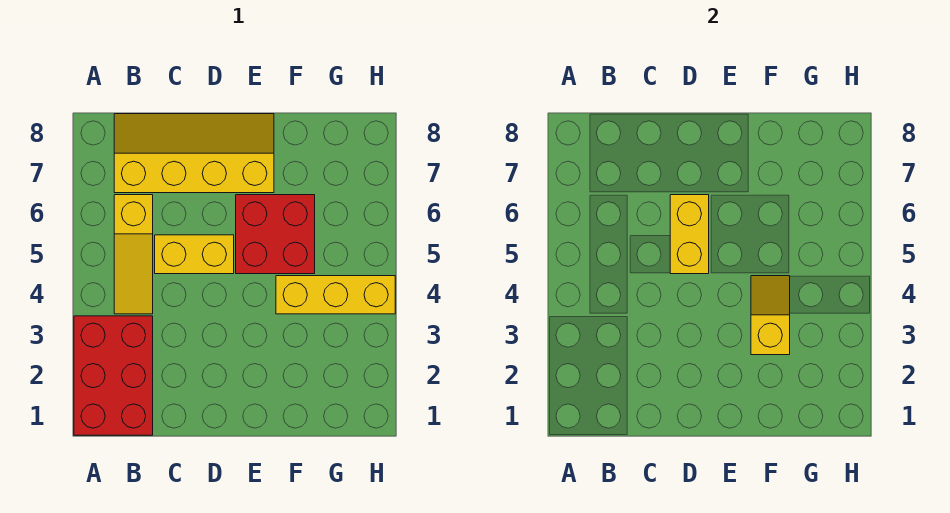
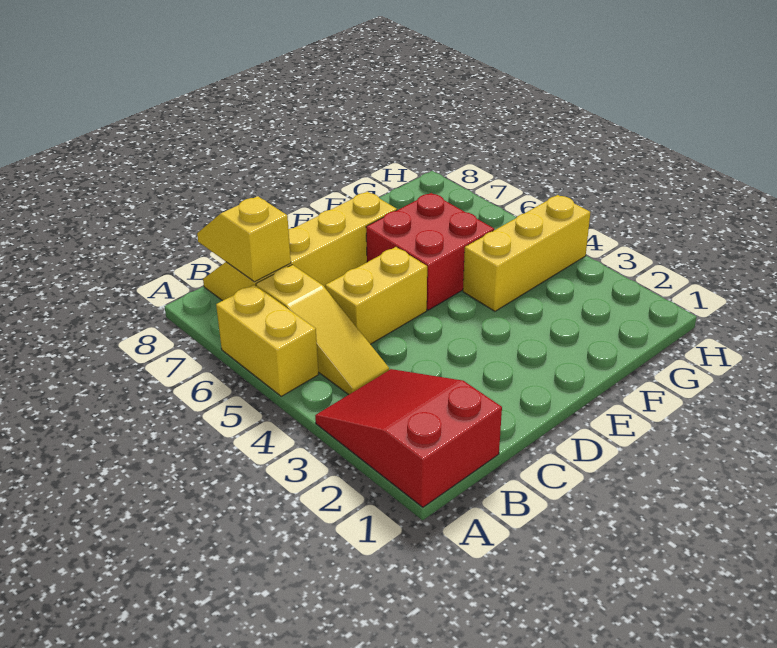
red brick A1:B3 level 1 -> red slope A1:B3 level 1 top 1
yellow brick D5:D6 level 2 -> yellow brick A5:A6 level 1
yellow slope F3:F4 level 2 top 3 -> yellow slope B7:B8 level 2 top 7

